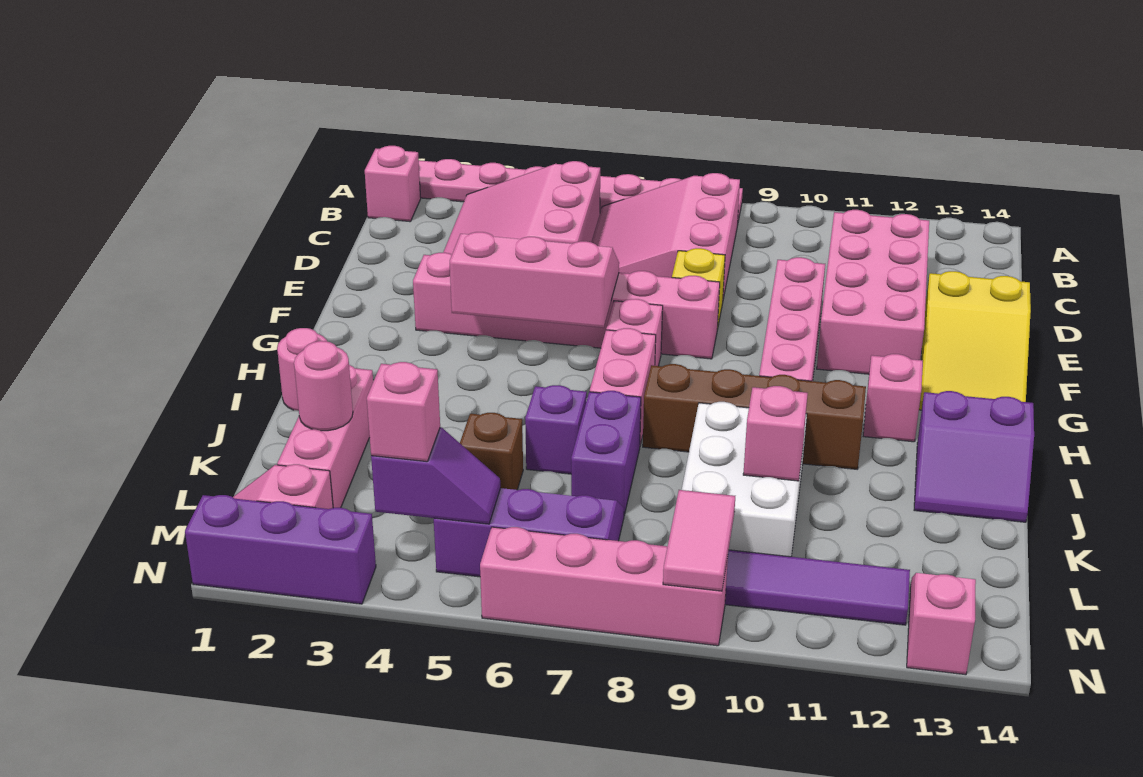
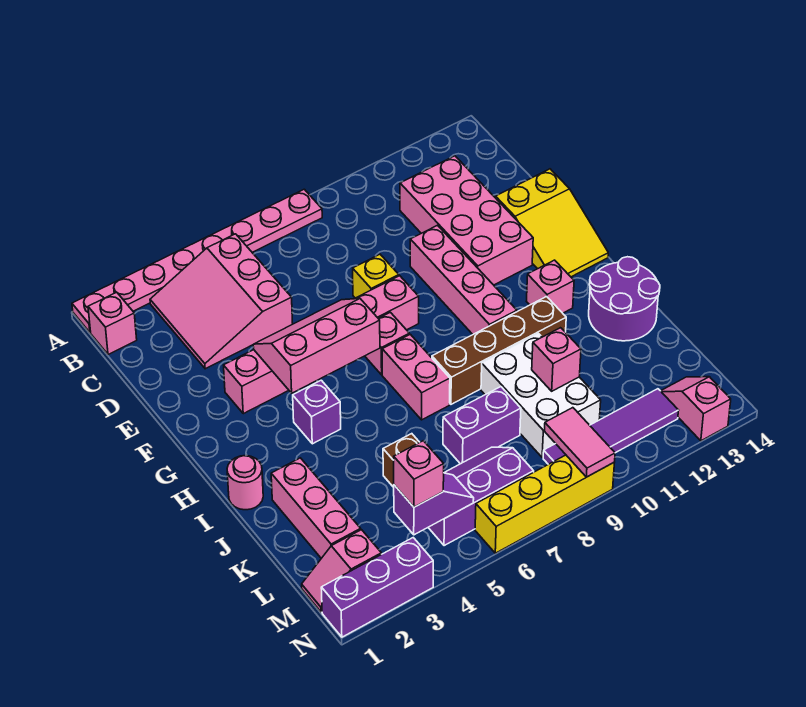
pink slope B6:D8 level 1 top 8 -> none
purple slope I13:J14 level 1 top I -> purple round brick I13:J14 level 1
purple brick J6 level 1 -> purple brick H4 level 1
purple brick J7:K7 level 1 -> purple brick K7:K8 level 1
pink round brick K2 level 2 -> none
pink brick N6:N9 level 1 -> yellow brick N6:N9 level 1

